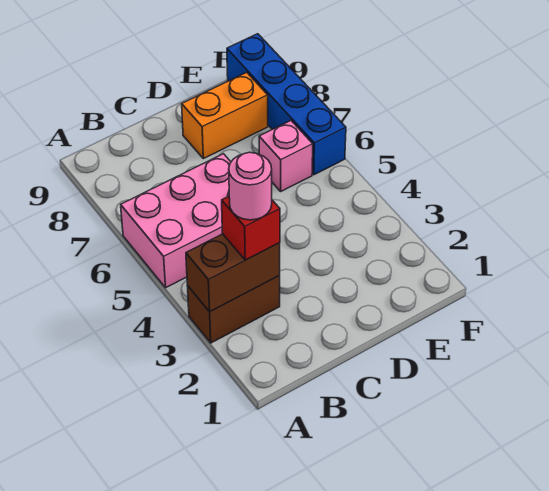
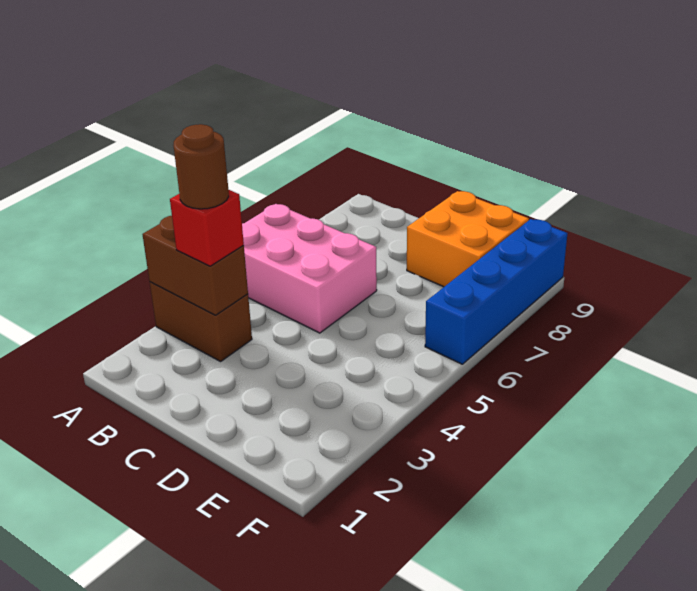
pink round brick B3 level 4 -> brown round brick B3 level 4
orange brick D8:E8 level 1 -> orange brick D8:E9 level 1
pink brick E6 level 1 -> none

